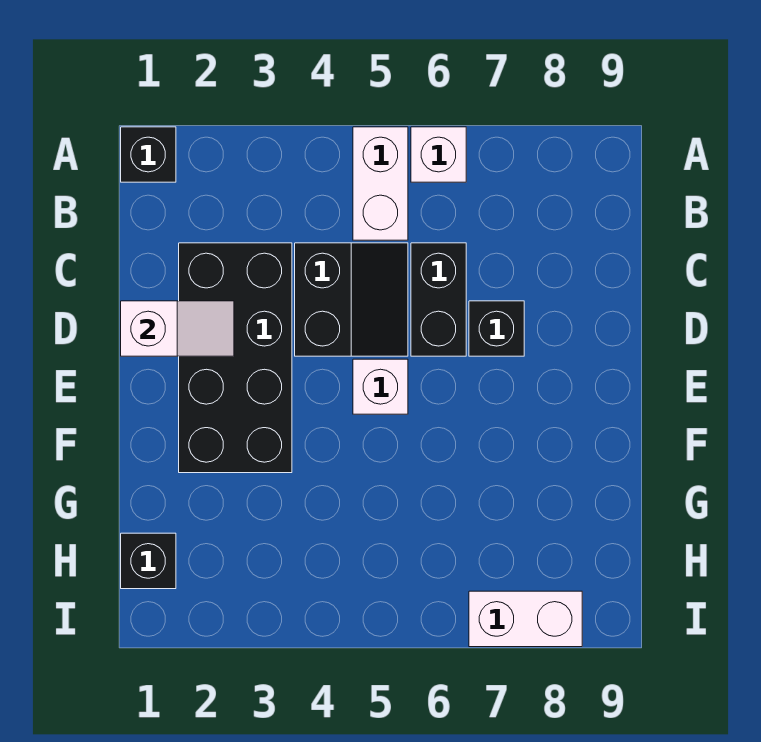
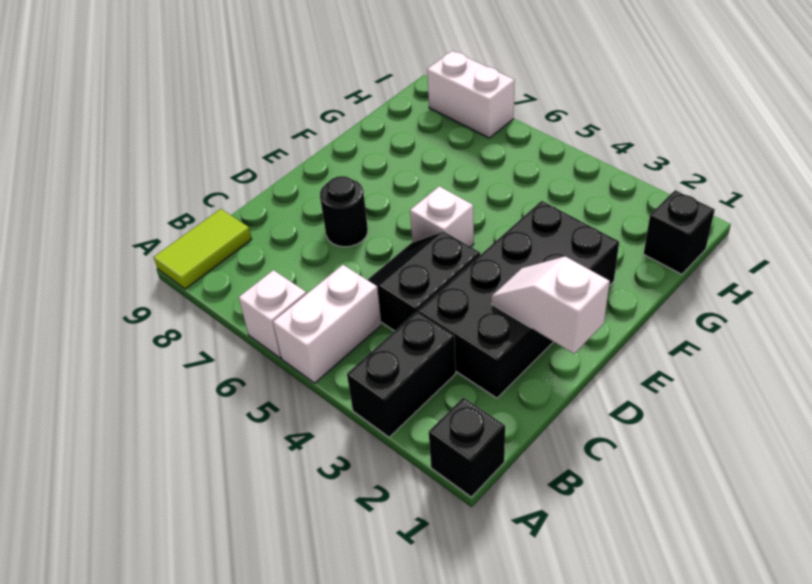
none -> lime tile A9:B9 level 1
black brick C6:D6 level 1 -> black brick A3:B3 level 1
black brick D7 level 1 -> black round brick D7 level 1

